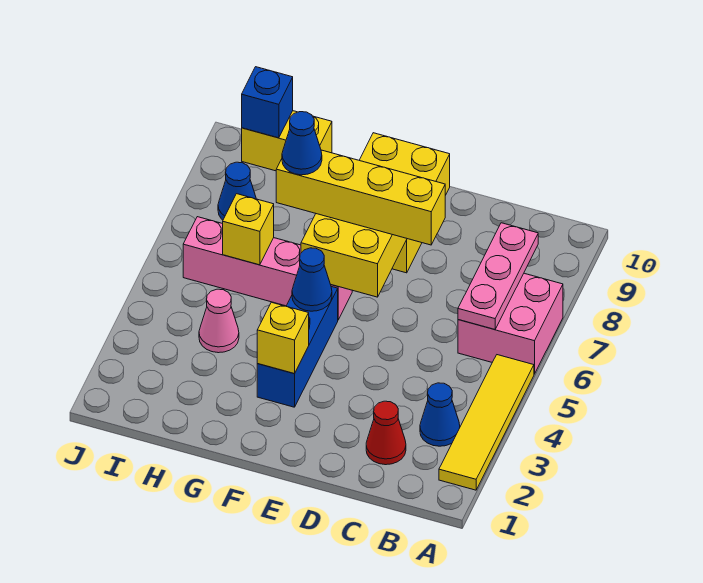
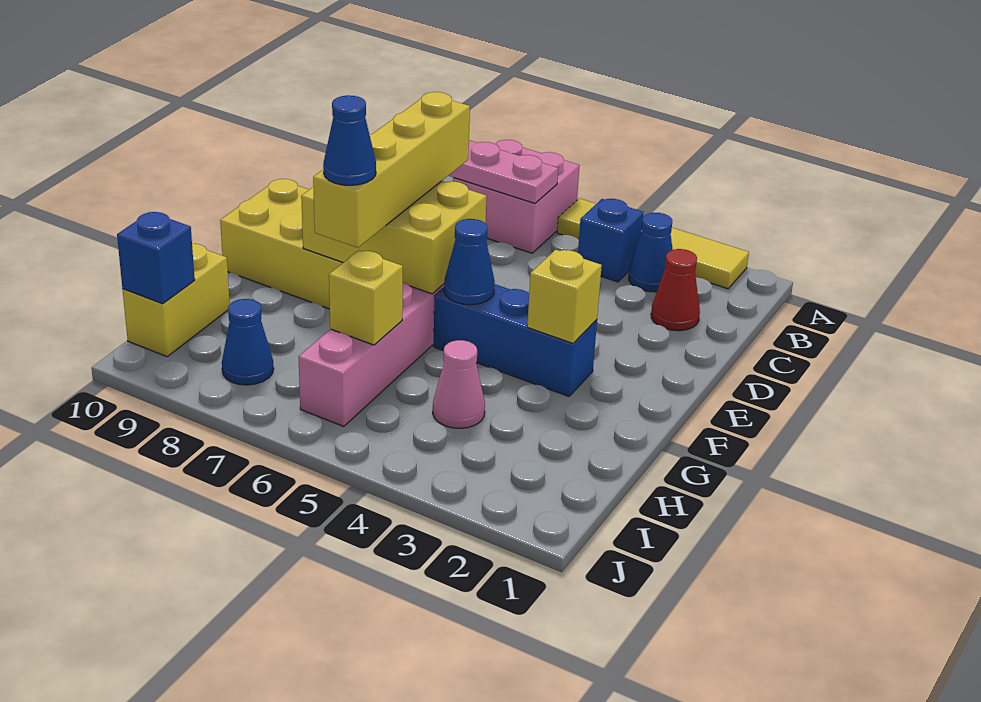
none -> blue brick B4 level 1

